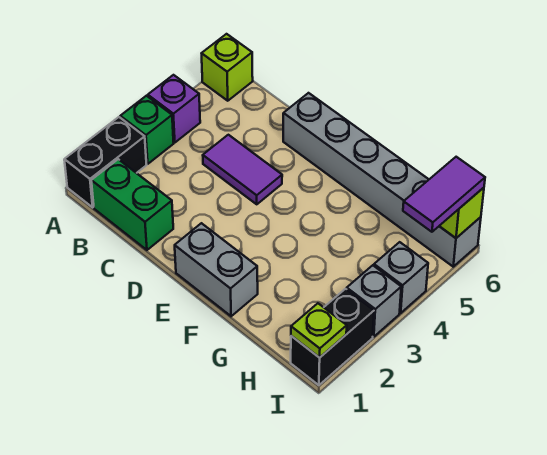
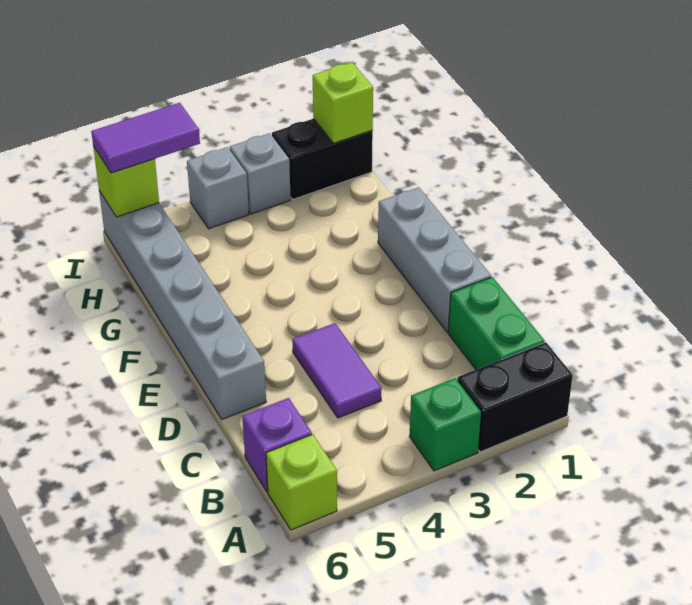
purple brick A4 level 1 -> purple brick B6 level 1
grey brick E1:F1 level 1 -> grey brick D1:F1 level 1
lime plate I1 level 2 -> lime brick I1 level 2

